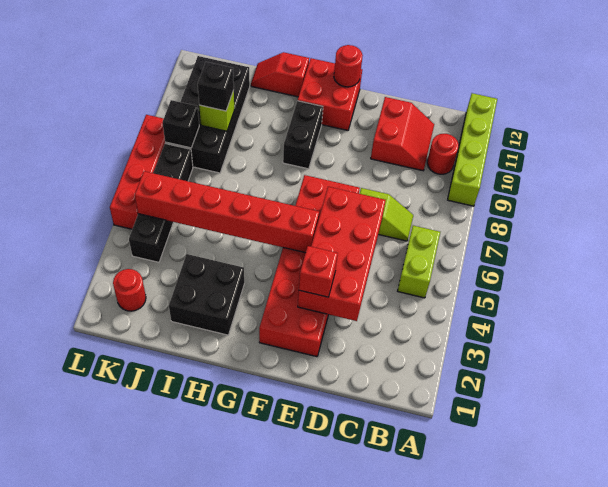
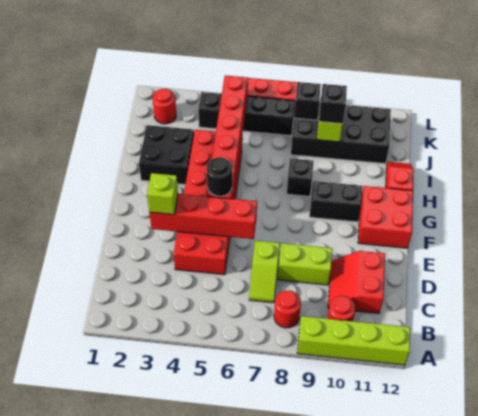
lime brick B5:B6 level 1 -> lime brick D8:D9 level 1
red slope C10:D11 level 1 top D -> red slope C10:D11 level 1 top 11
red brick D3:E6 level 2 -> red brick E3:E6 level 2
red brick E2:F7 level 1 -> red brick D4:I5 level 1
red brick E3 level 3 -> lime brick E3 level 3
none -> black round brick F5 level 3
red round brick F12 level 2 -> red round brick B8 level 1
none -> black brick H8 level 1

